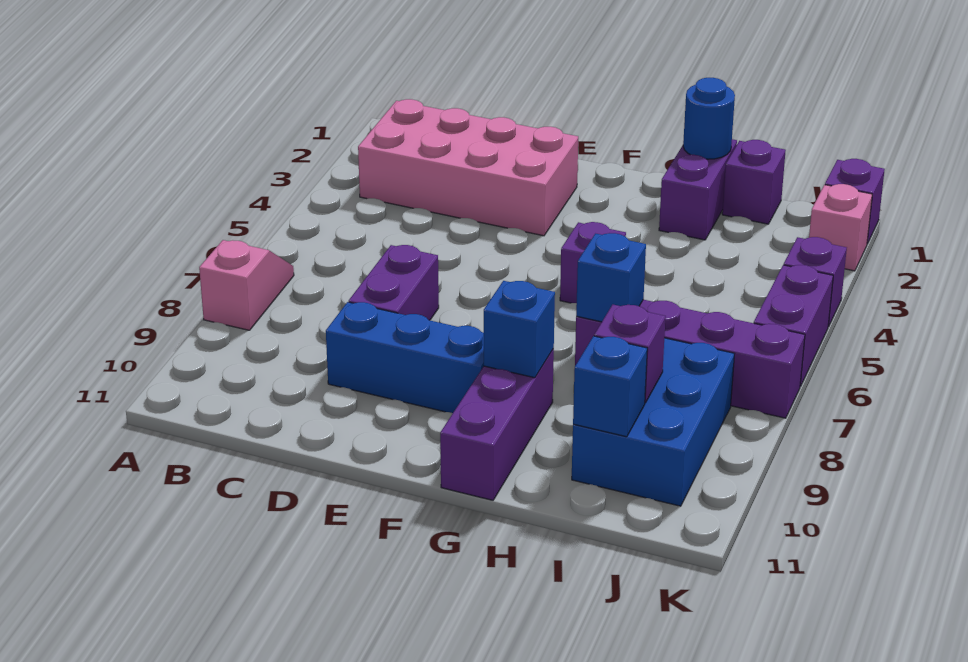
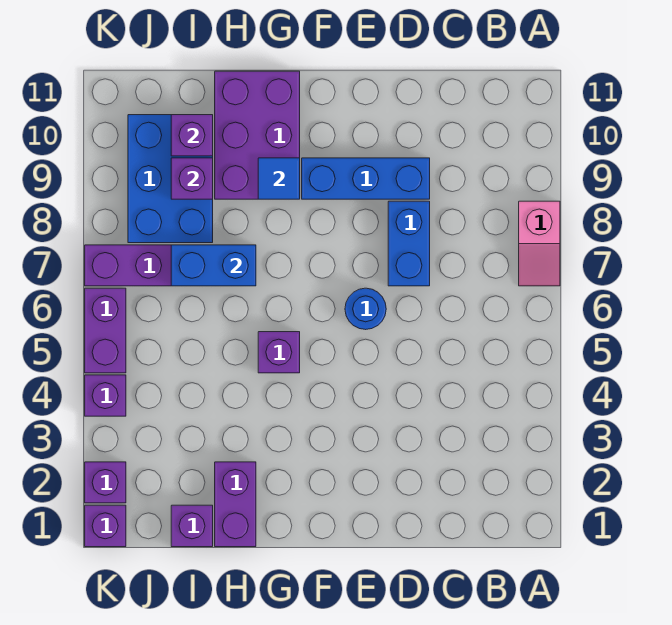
pink brick B2:E3 level 1 -> none
purple brick D7:D8 level 1 -> blue brick D7:D8 level 1
purple brick G9:G11 level 1 -> purple brick G9:H11 level 1
blue brick G9 level 2 -> blue tile G9 level 2
blue round brick H1 level 2 -> blue round brick E6 level 1
blue brick H7 level 2 -> blue brick H7:I7 level 2
blue brick I10 level 2 -> purple brick I10 level 2
pink brick K2 level 1 -> purple brick K2 level 1

